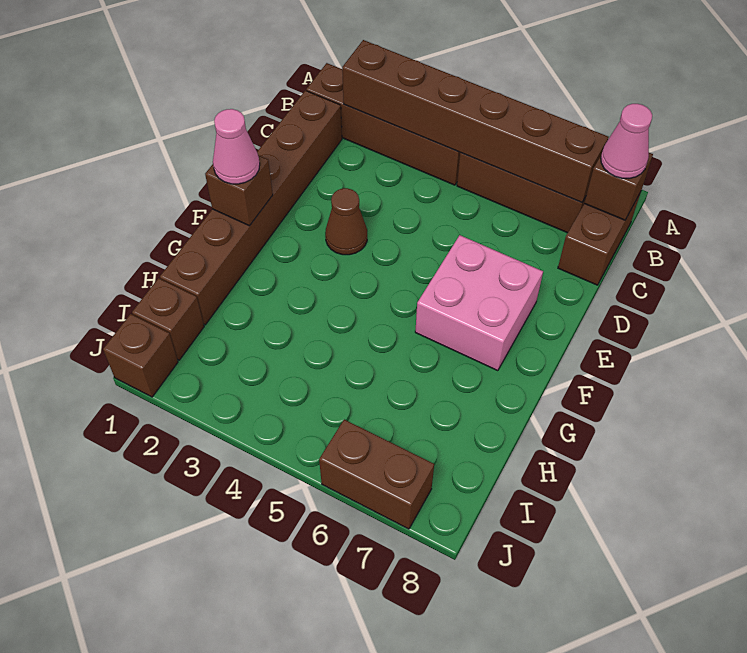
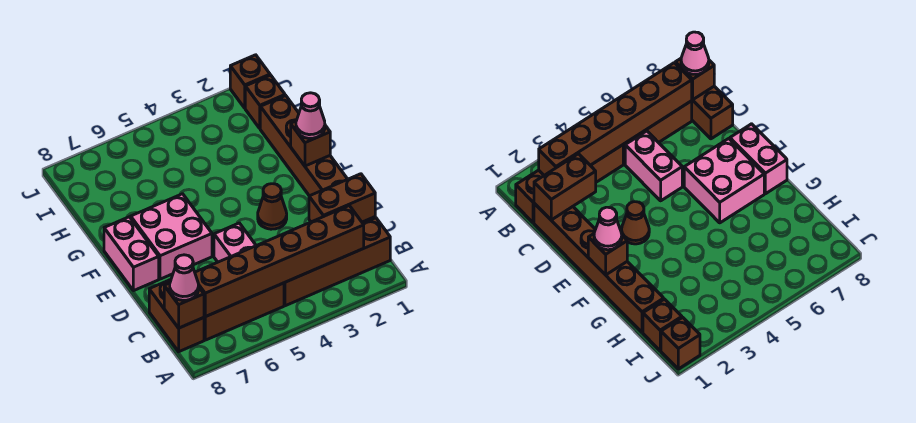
none -> pink brick C5:D5 level 1
none -> pink brick E8:F8 level 1
brown brick J6:J7 level 1 -> brown brick C1:C2 level 2

